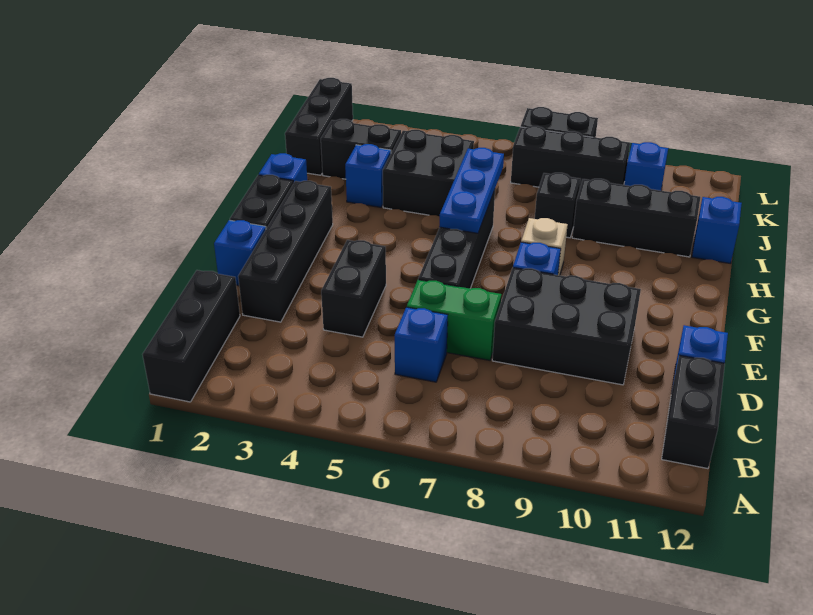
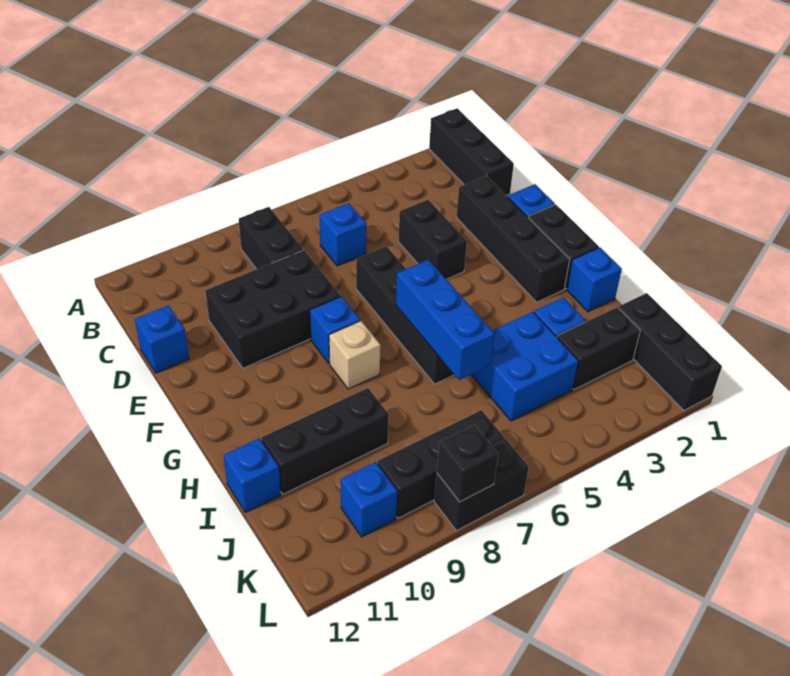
black brick B12:C12 level 1 -> black brick B8:C8 level 1
green brick D6:D7 level 1 -> none
blue plate G6:I6 level 2 -> blue brick G6:I6 level 2
black brick I4:J5 level 1 -> blue brick I4:J5 level 1
black brick I8 level 1 -> black brick L8 level 2

